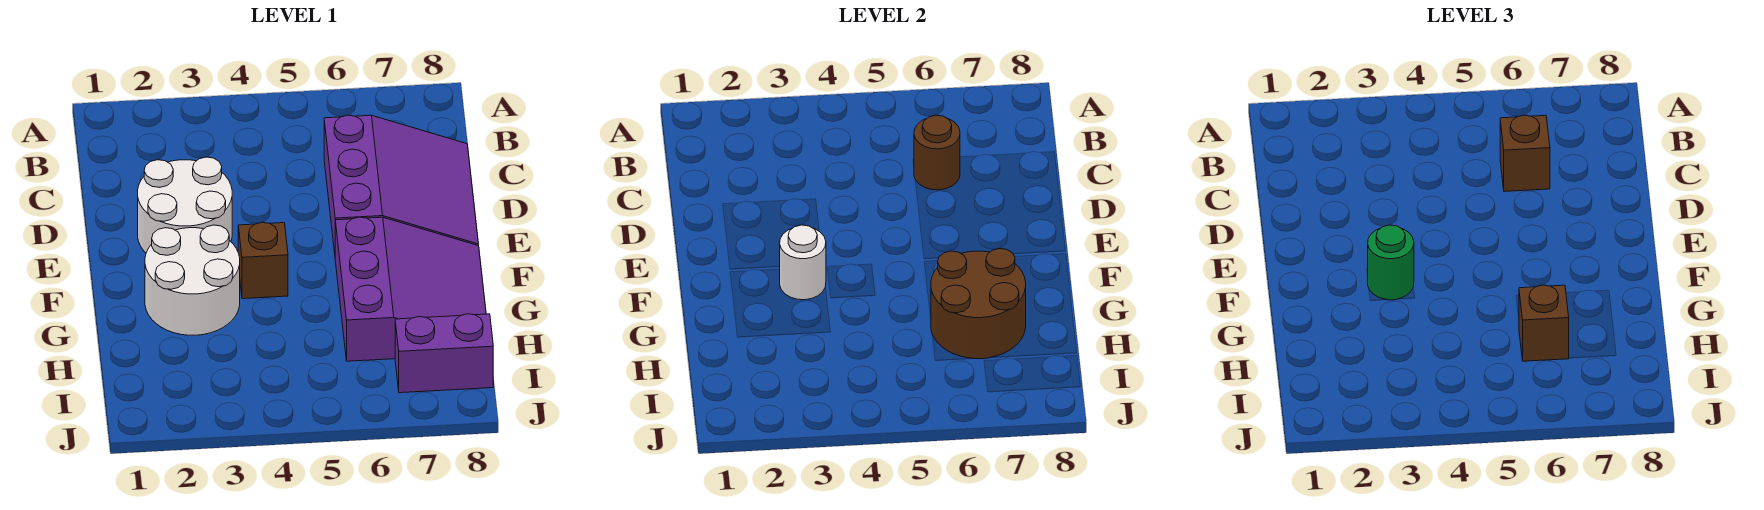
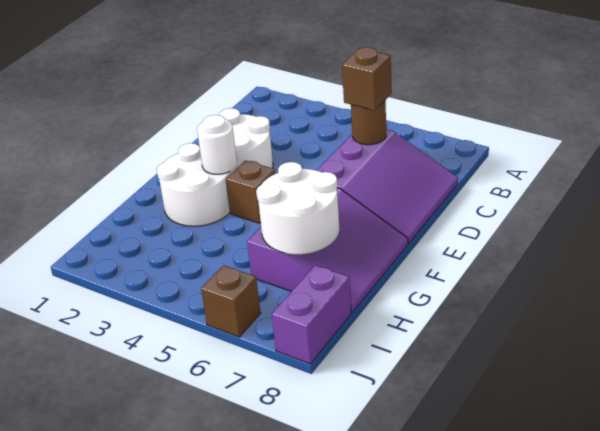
green round brick F3 level 3 -> none
brown round brick G6:H7 level 2 -> white round brick G6:H7 level 2
brown brick H6 level 3 -> brown brick J6 level 1
purple brick I7:I8 level 1 -> purple brick I8:J8 level 1

